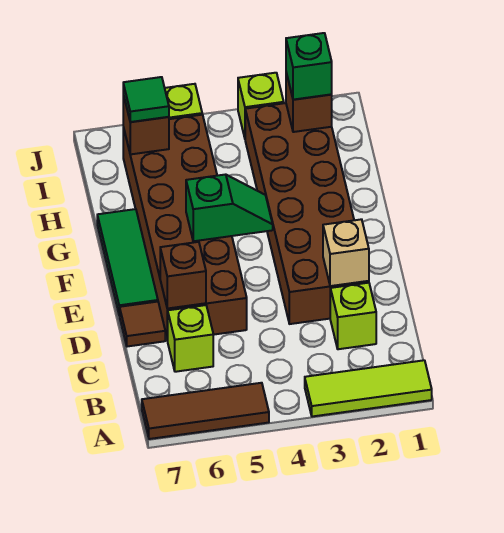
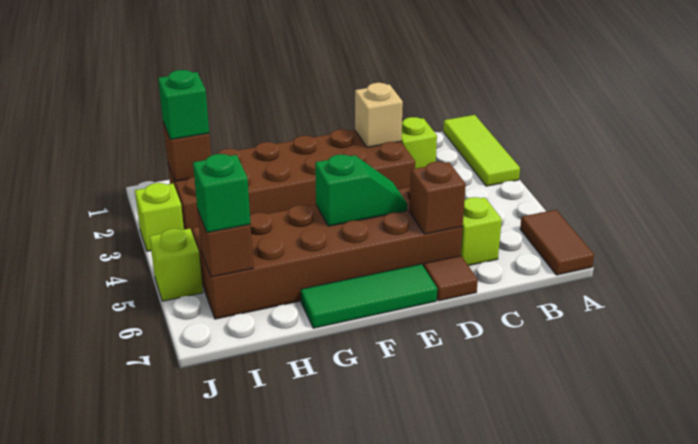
brown tile A5:A7 level 1 -> brown tile A6:A7 level 1
green slope F4:F5 level 2 top 5 -> green slope E5:F5 level 2 top F
green tile I6 level 3 -> green brick I6 level 3

